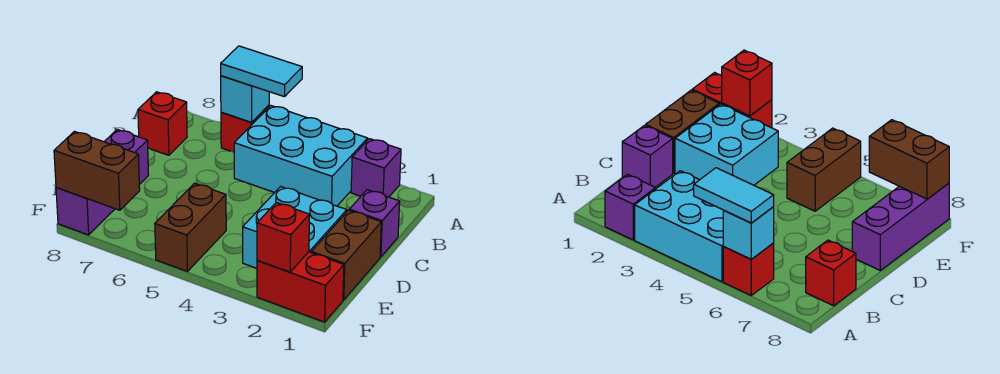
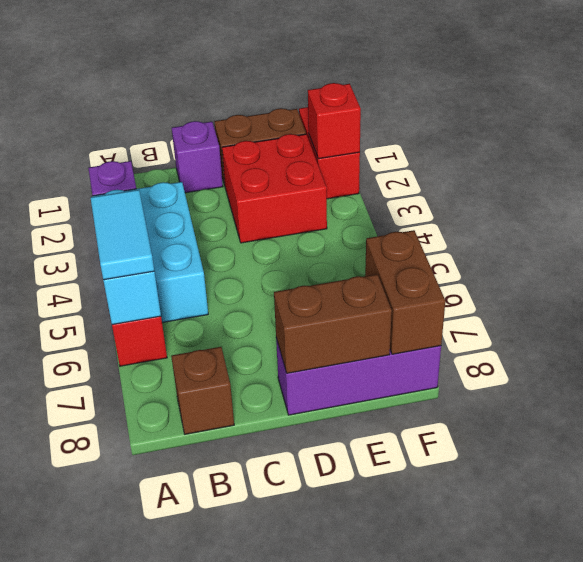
red brick B8 level 1 -> brown brick B8 level 1
cyan brick D2:E3 level 1 -> red brick D2:E3 level 1
brown brick E5:F5 level 1 -> brown brick D8:E8 level 2

